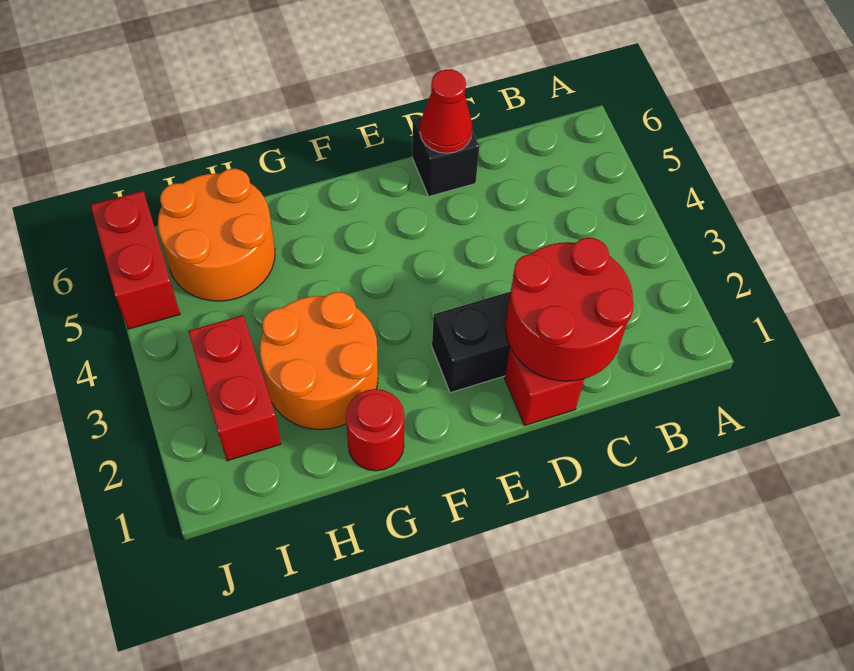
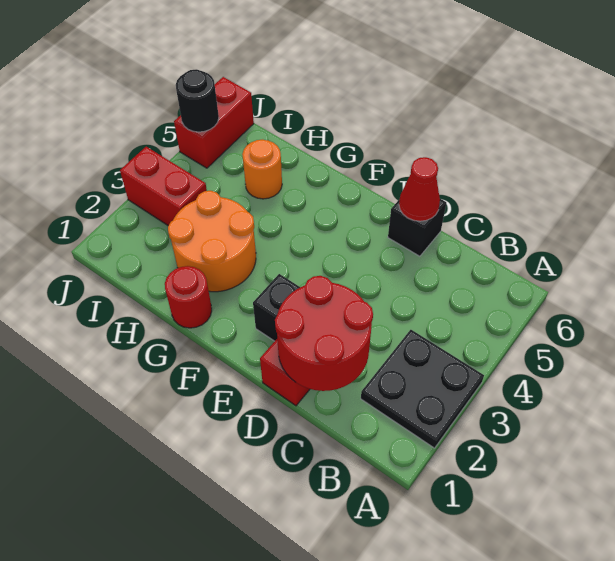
none -> black plate A2:B3 level 1
orange round brick H5:I6 level 1 -> orange round brick H5 level 1
red brick I2:I3 level 1 -> red brick I3:J3 level 1
none -> black round brick J5 level 2

